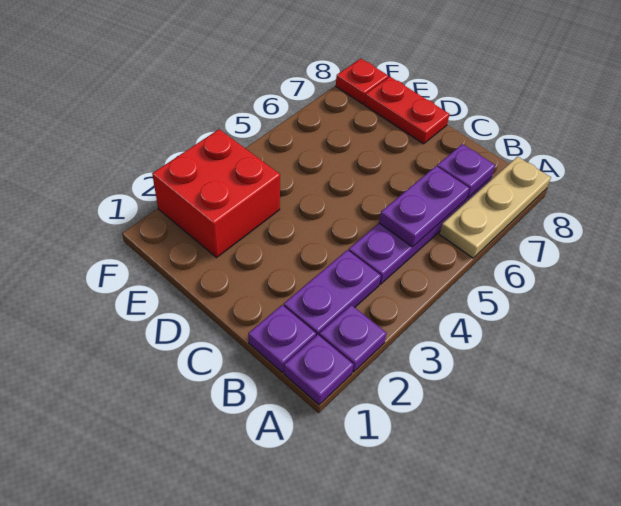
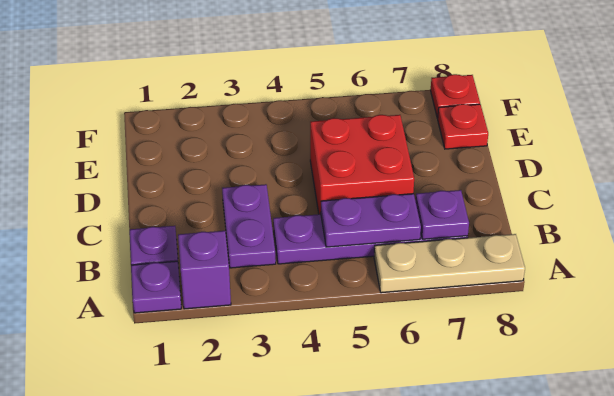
purple plate A2 level 1 -> purple brick A2 level 1
purple plate B2:B3 level 1 -> purple plate B3:C3 level 1
red plate D8:E8 level 1 -> red plate E8 level 1
red brick E2:F3 level 1 -> red brick C5:D6 level 1

